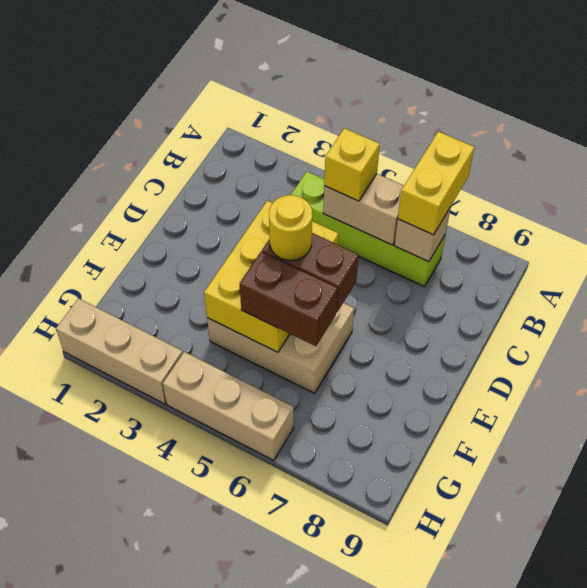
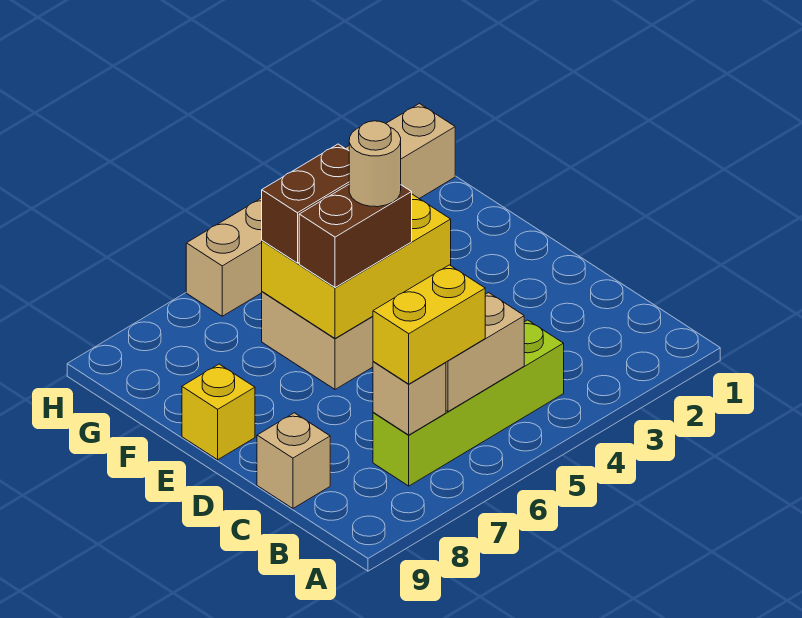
yellow brick A7:B7 level 3 -> yellow brick B6:B7 level 3
yellow brick B5 level 3 -> yellow brick E9 level 1
none -> tan brick C9 level 1
yellow brick D4:F5 level 2 -> yellow brick E4:F6 level 2
yellow round brick E5 level 4 -> tan round brick E5 level 4

